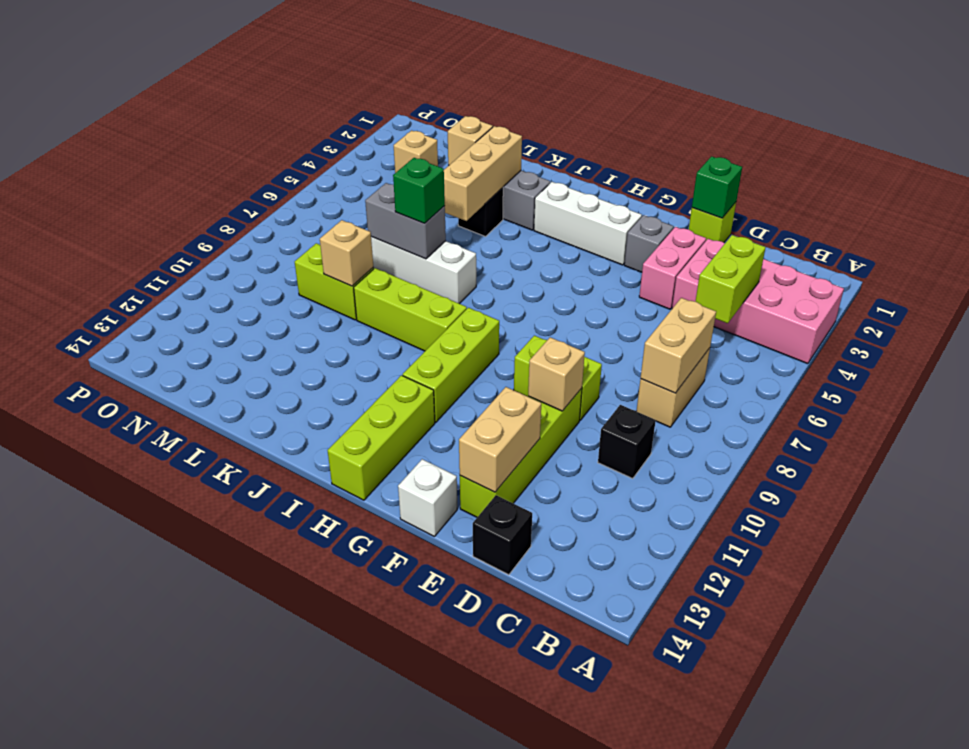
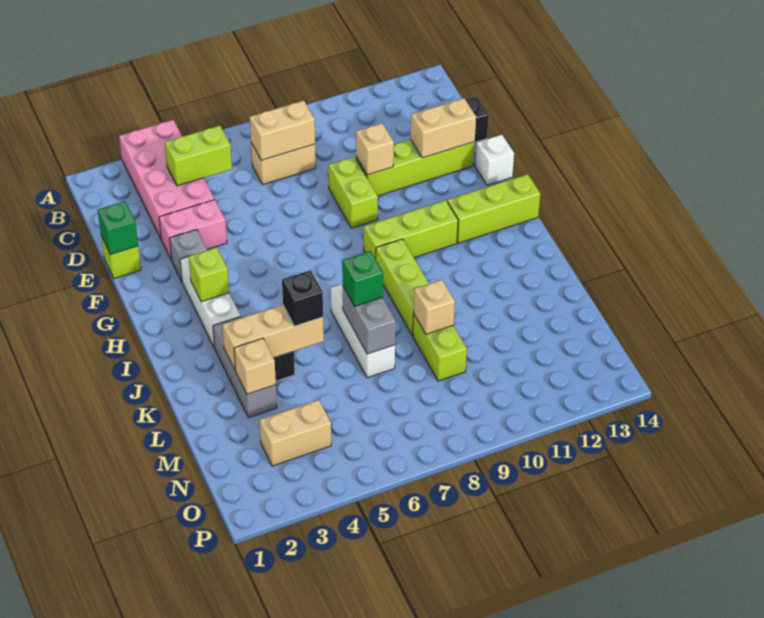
black brick C10 level 1 -> black brick K5 level 3
none -> lime brick H3 level 2
tan brick N3 level 1 -> tan brick N3:N4 level 1

